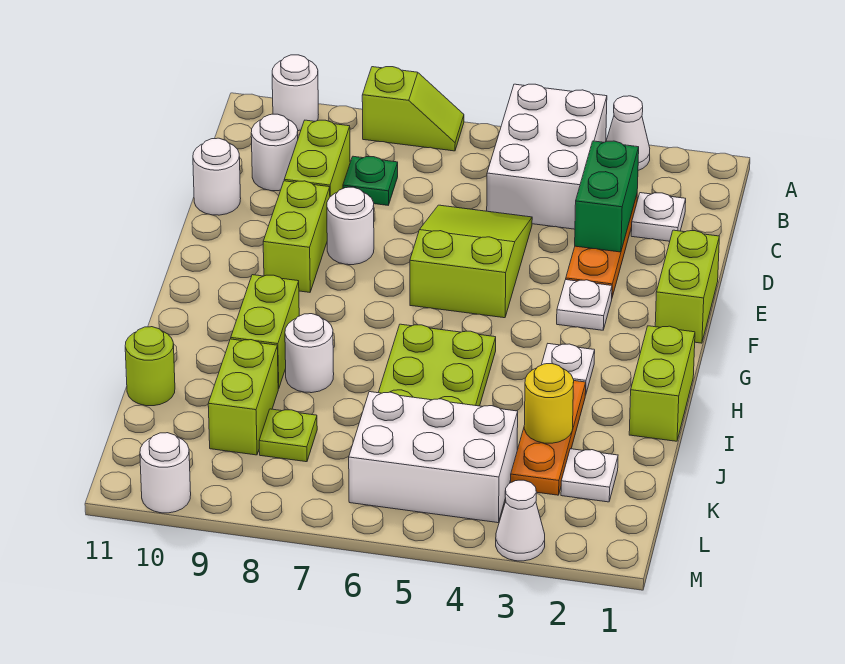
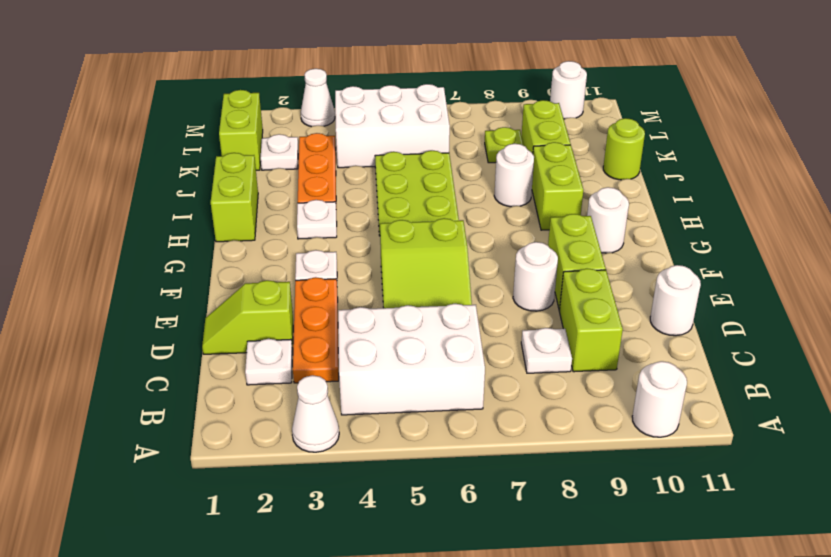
white brick A4:C5 level 1 -> white brick B4:C6 level 1
lime slope A7:A8 level 1 top 8 -> lime slope D1:D2 level 1 top 2
green brick C3:D3 level 2 -> none
green plate C8 level 1 -> white plate C8 level 1
white round brick C10 level 1 -> white round brick G10 level 1
lime brick E1:F1 level 1 -> lime brick K1:L1 level 1
yellow round brick J3 level 2 -> none

